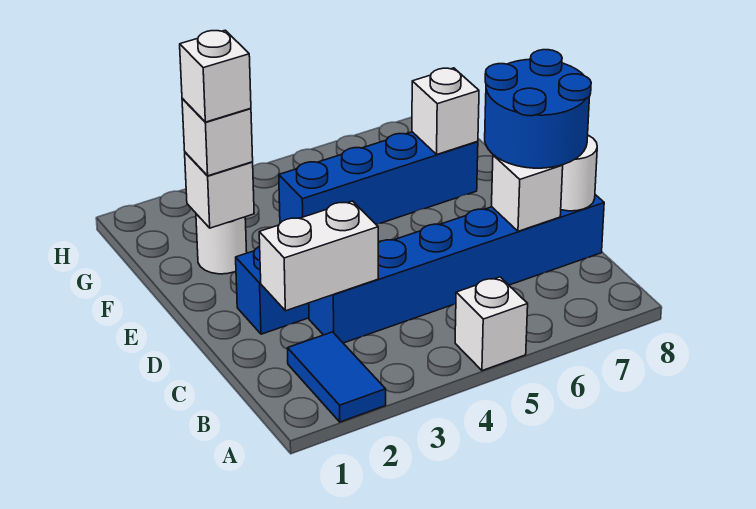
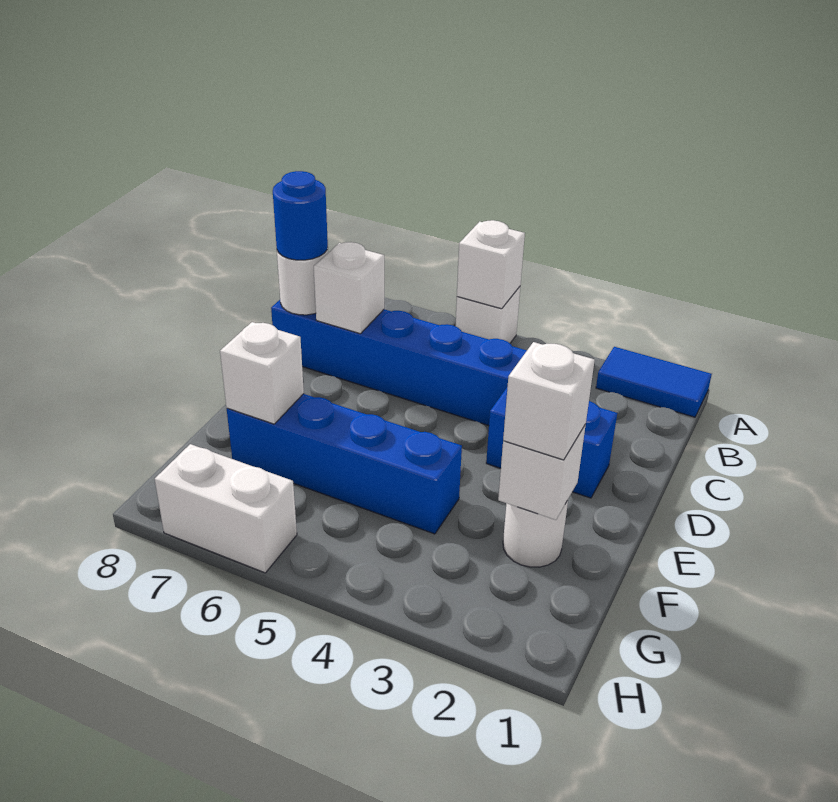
blue tile A2:B2 level 1 -> blue tile A1:A2 level 1
white brick C2:C3 level 2 -> white brick H6:H7 level 1
blue round brick C7:D8 level 3 -> blue round brick C8 level 3
white brick F2 level 4 -> white brick A5 level 2

